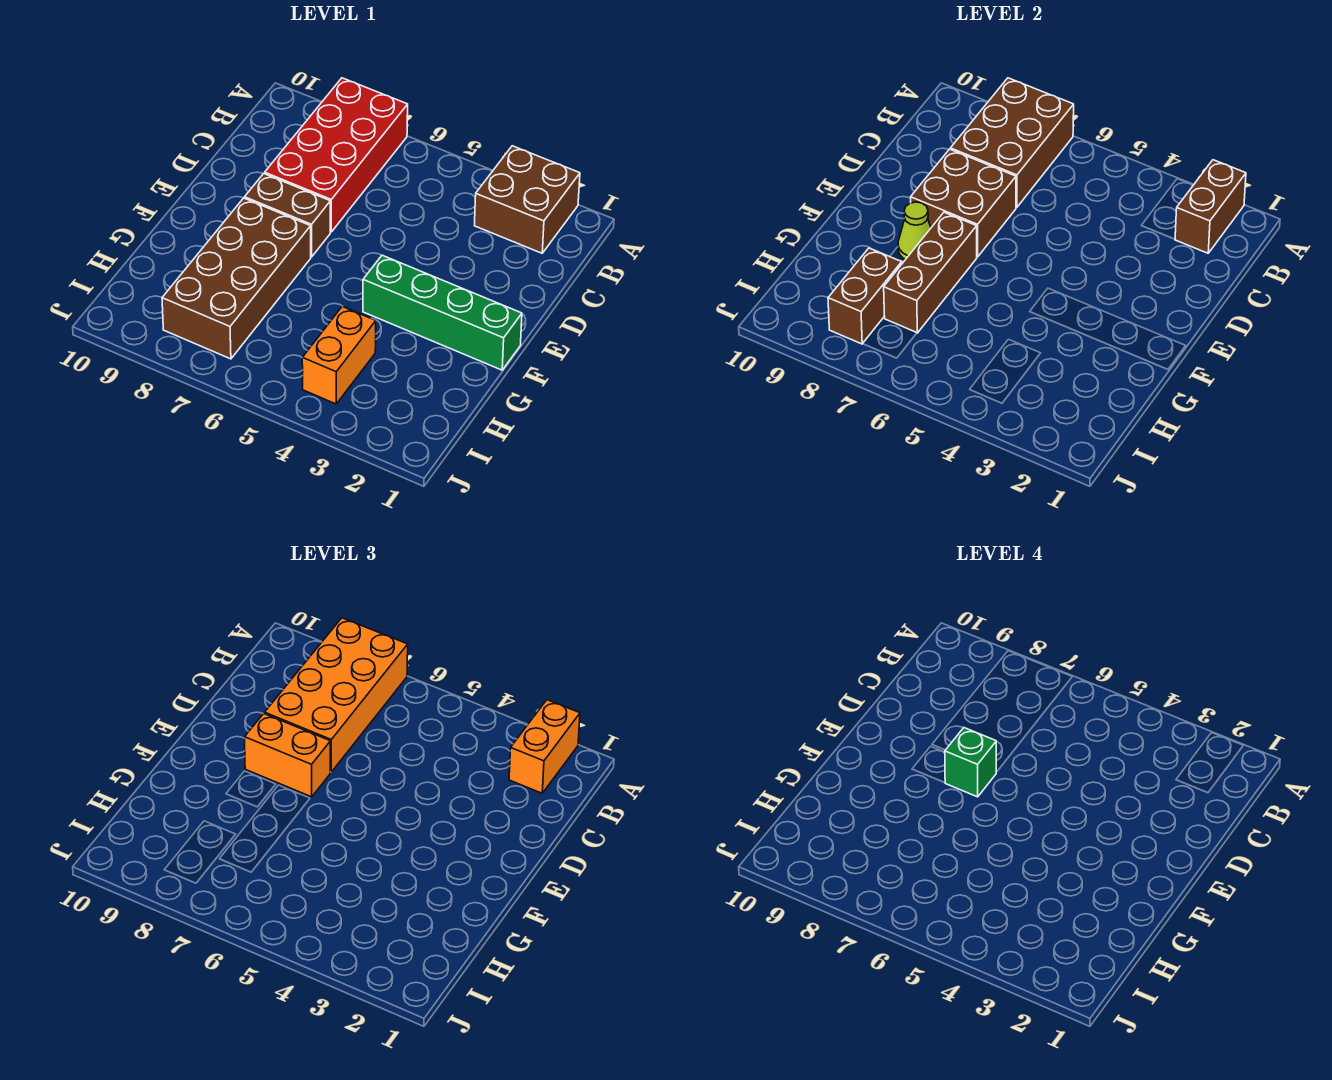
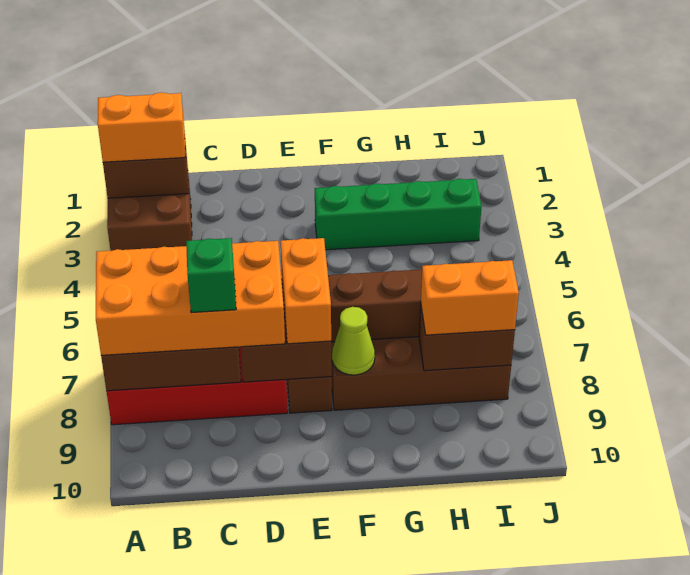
green brick E7 level 4 -> green brick C8 level 4
green brick F1:F4 level 1 -> green brick F3:I3 level 1
orange brick H4:I4 level 1 -> orange brick H8:I8 level 3

